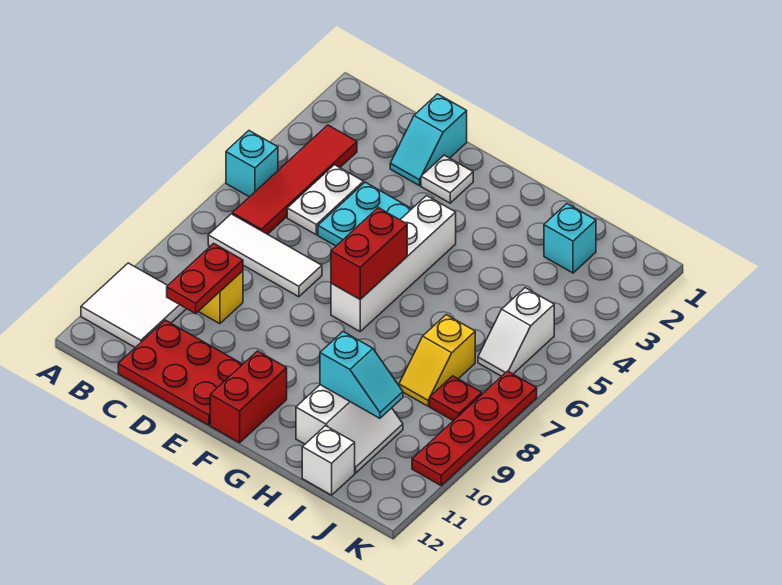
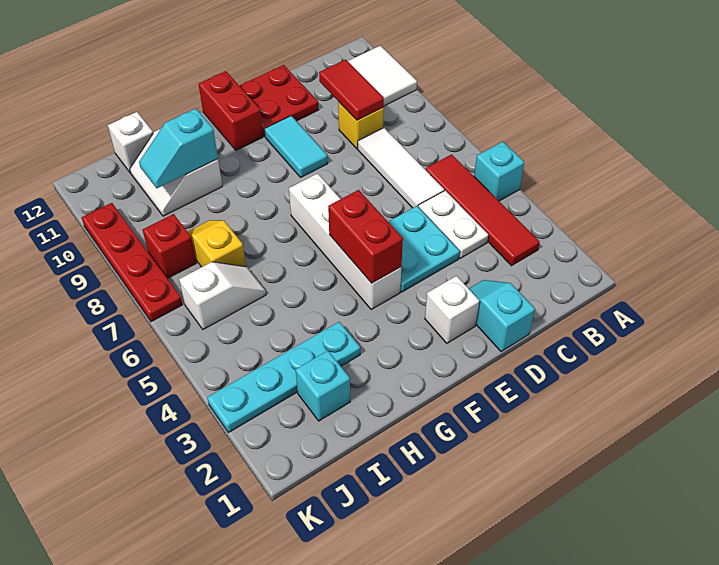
white tile B7:D7 level 1 -> white tile C6:C8 level 1
red plate C9:C10 level 2 -> red tile C9:C10 level 2
red plate C11:E12 level 1 -> red plate D11:E12 level 1
white plate E2 level 1 -> white brick E2 level 1
none -> cyan tile E9:E10 level 1
red brick F6:F7 level 2 -> red brick F4:F5 level 2
none -> cyan plate H3:K3 level 1
white slope J5:J6 level 1 top 5 -> white slope I6:J6 level 1 top J
red plate J8 level 1 -> red brick J8 level 1

